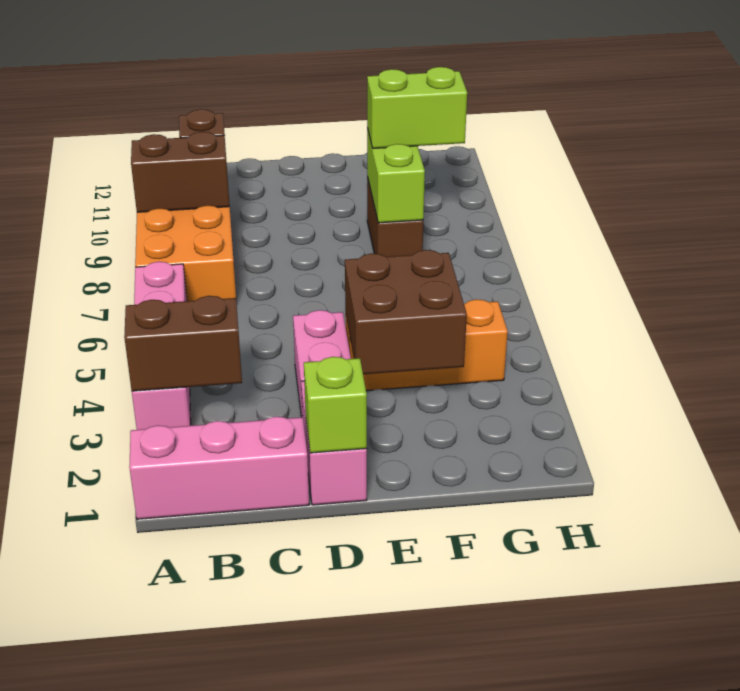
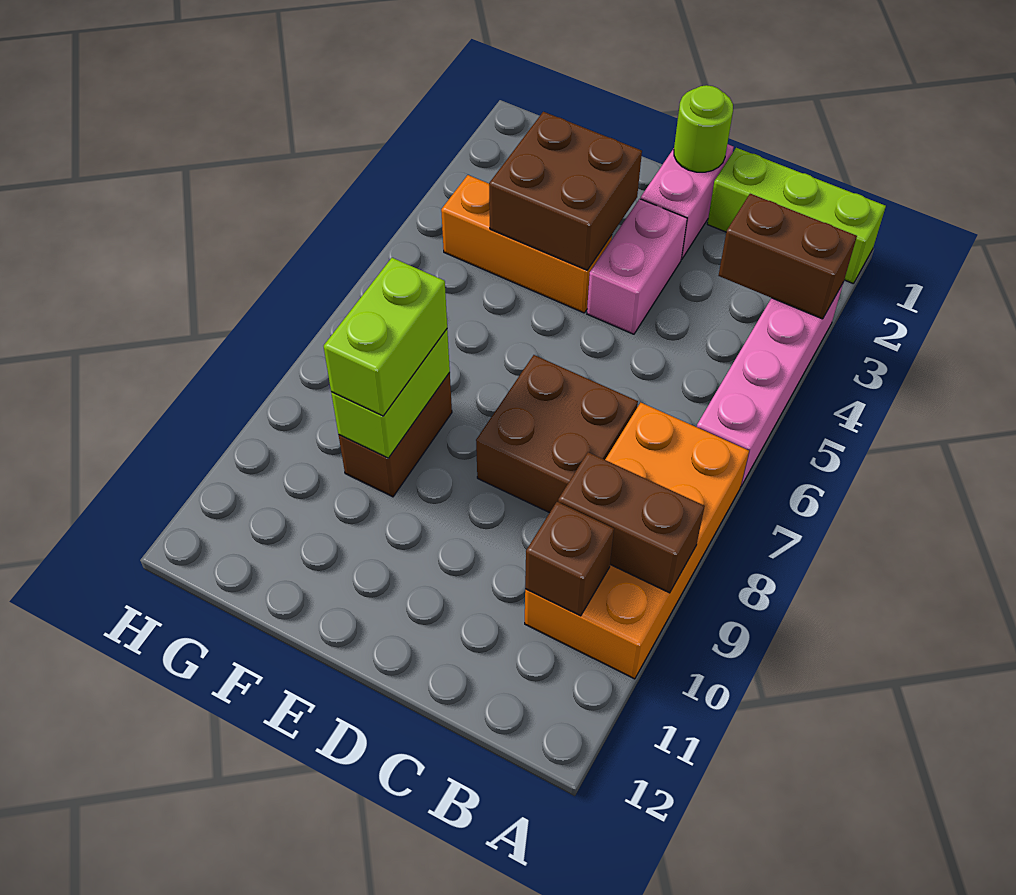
pink brick A1:C1 level 1 -> lime brick A1:C1 level 1
none -> brown brick C7:D8 level 1
lime brick D1 level 2 -> lime round brick D1 level 2
lime brick F9:G9 level 3 -> lime brick F8:F9 level 3

